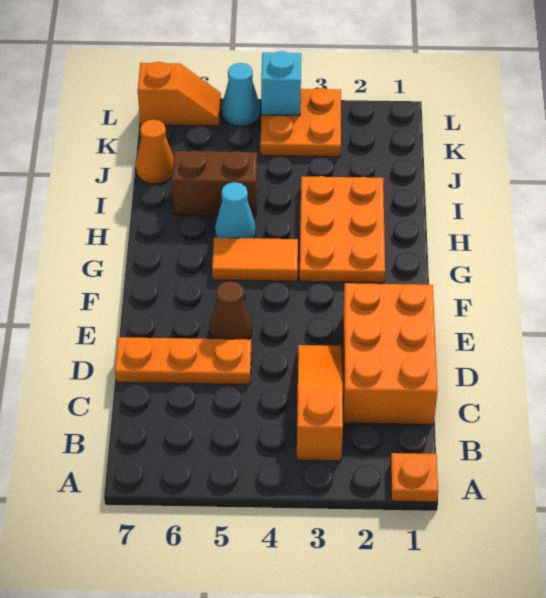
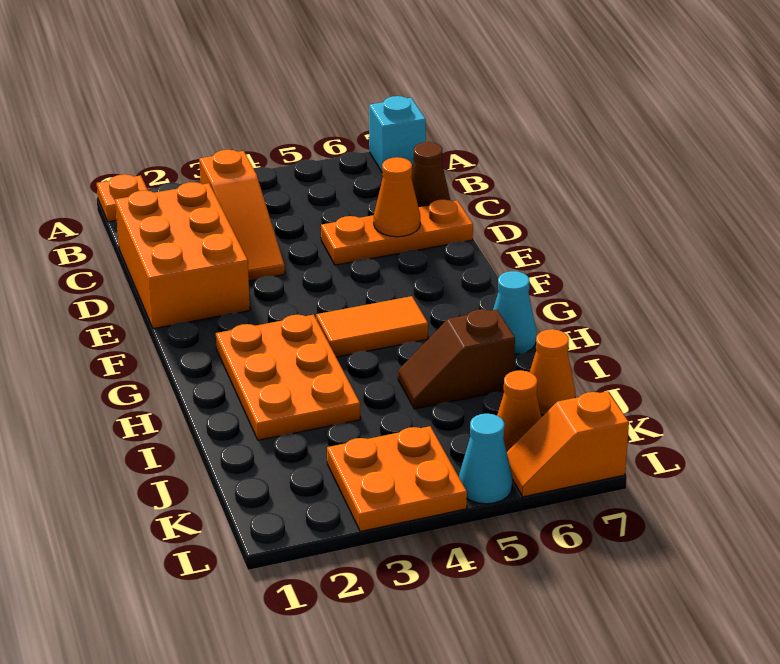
none -> orange cone D6 level 2
brown cone E5 level 1 -> brown cone C7 level 1
cyan cone H5 level 1 -> cyan cone H7 level 1
brown brick I5:I6 level 1 -> brown slope I5:I6 level 1 top 6
none -> orange cone K6 level 1
cyan brick L4 level 2 -> cyan brick A7 level 1

